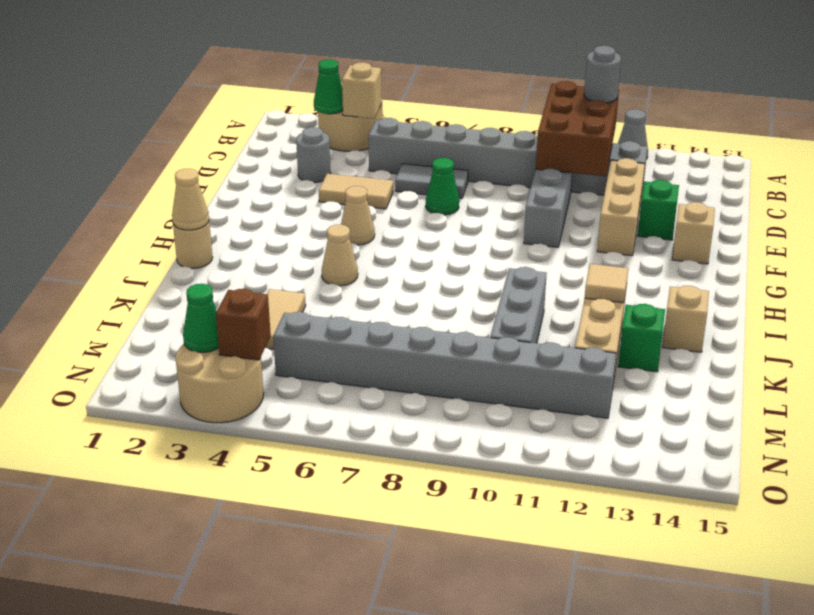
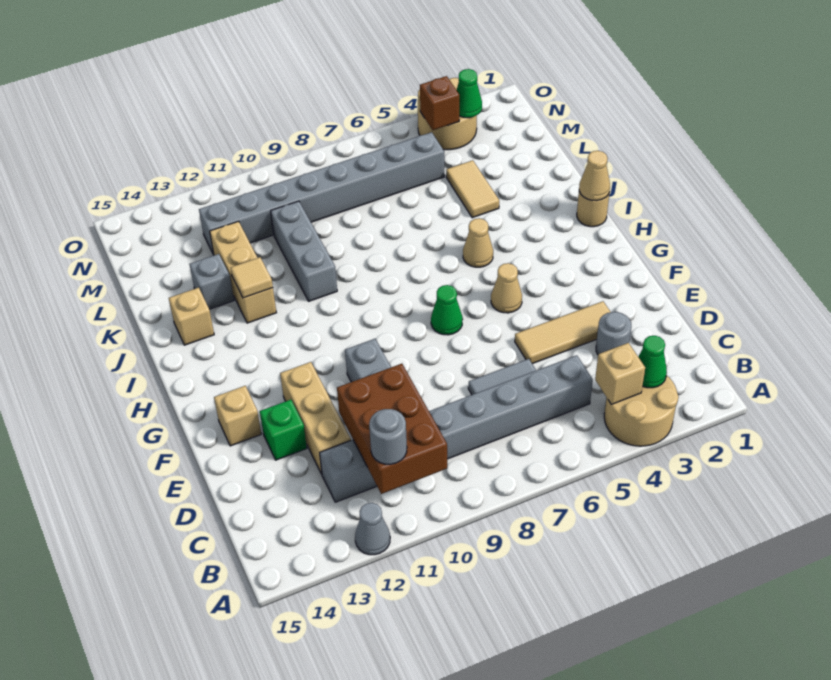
tan tile E4:E5 level 1 -> tan tile E3:E5 level 1
green cone E7 level 1 -> green cone G7 level 1
green brick K13 level 1 -> grey brick K13 level 1

